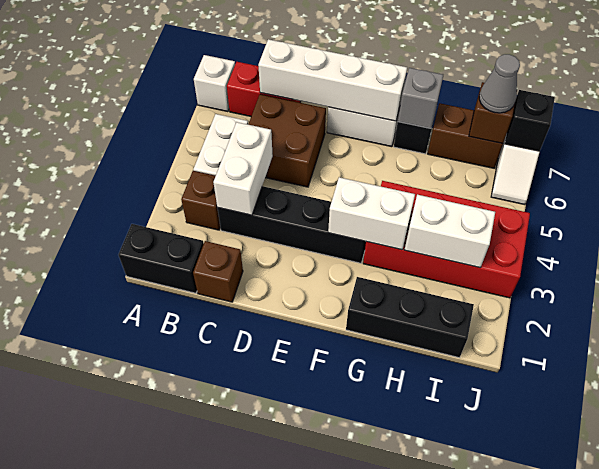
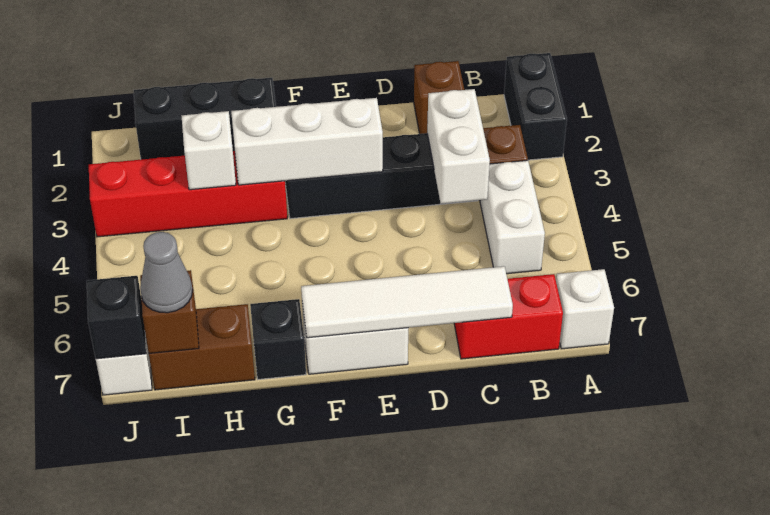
black brick A1:B1 level 1 -> black brick A1:A2 level 1
brown brick C5:D6 level 1 -> none
white brick C7:F7 level 2 -> white tile C7:F7 level 2
white brick F3:G3 level 2 -> white brick E3:G3 level 2
red brick G3:J4 level 1 -> red brick G3:J3 level 1
grey brick G7 level 2 -> none
white brick H3:I3 level 2 -> white brick H3 level 2

